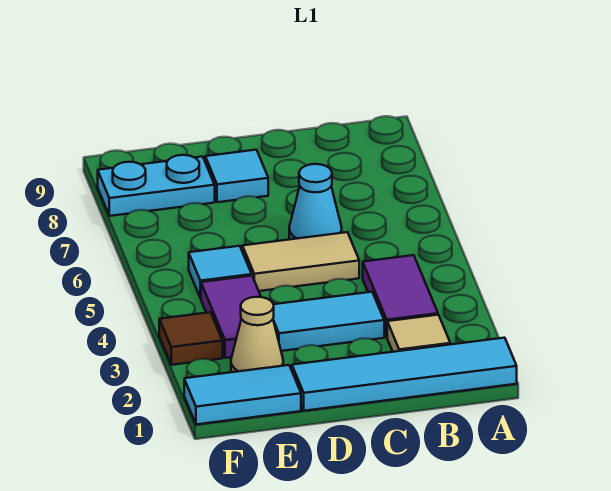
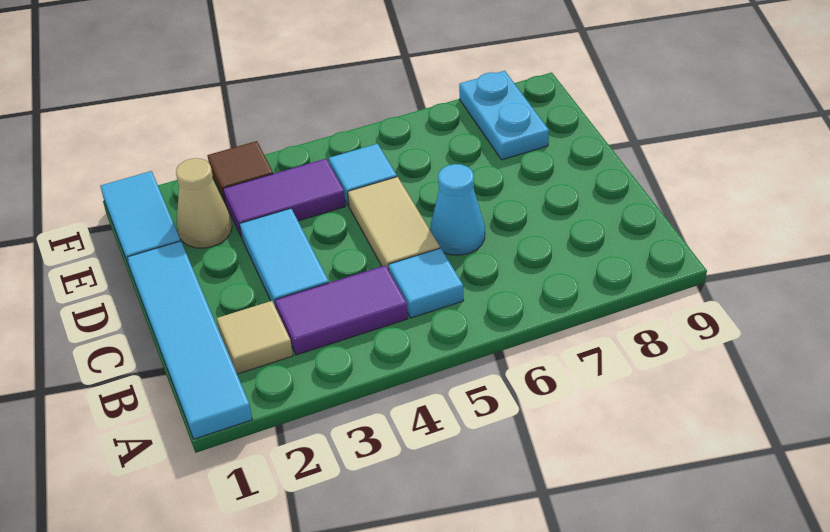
cyan tile D8 level 1 -> cyan tile B5 level 1

